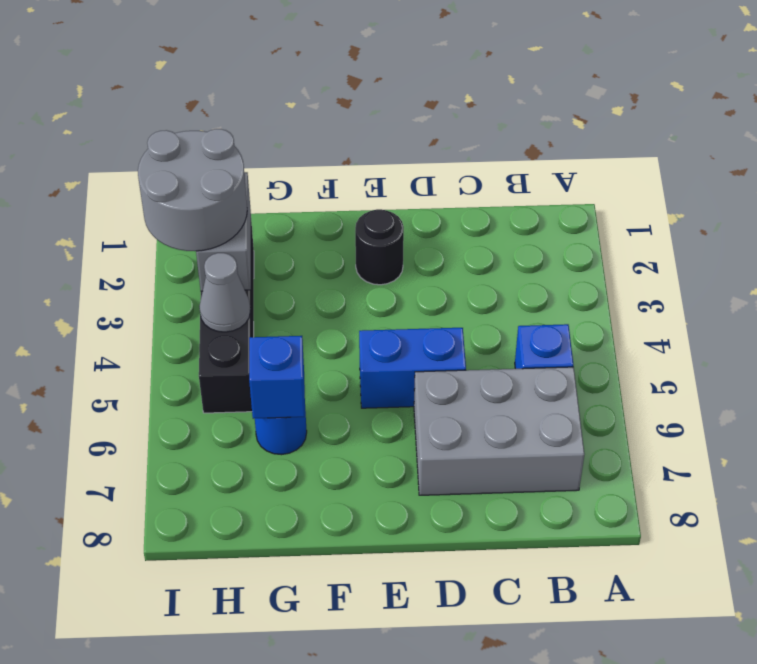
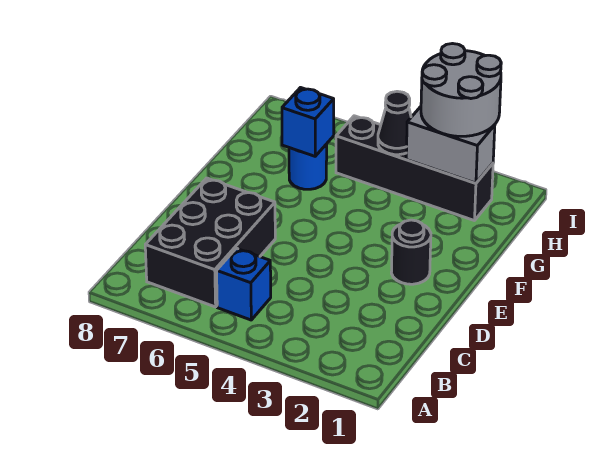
grey brick B6:D7 level 1 -> black brick B6:D7 level 1
blue brick D5:E5 level 1 -> none
grey cone H4 level 2 -> black cone H4 level 2

